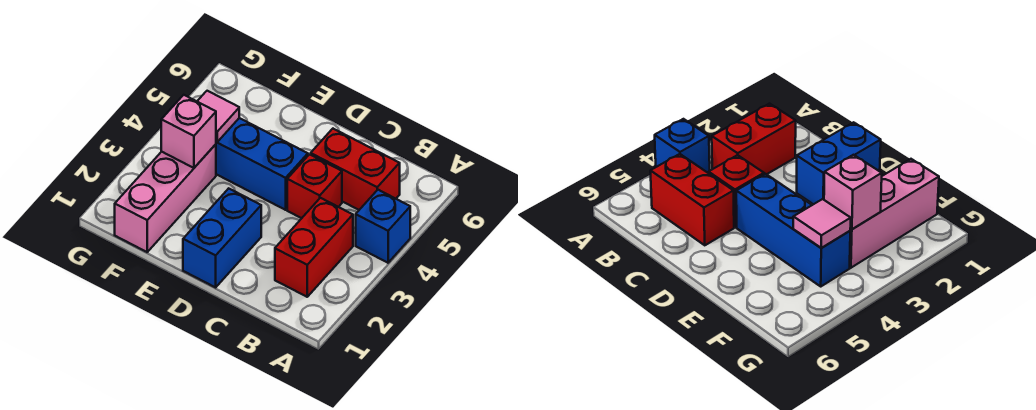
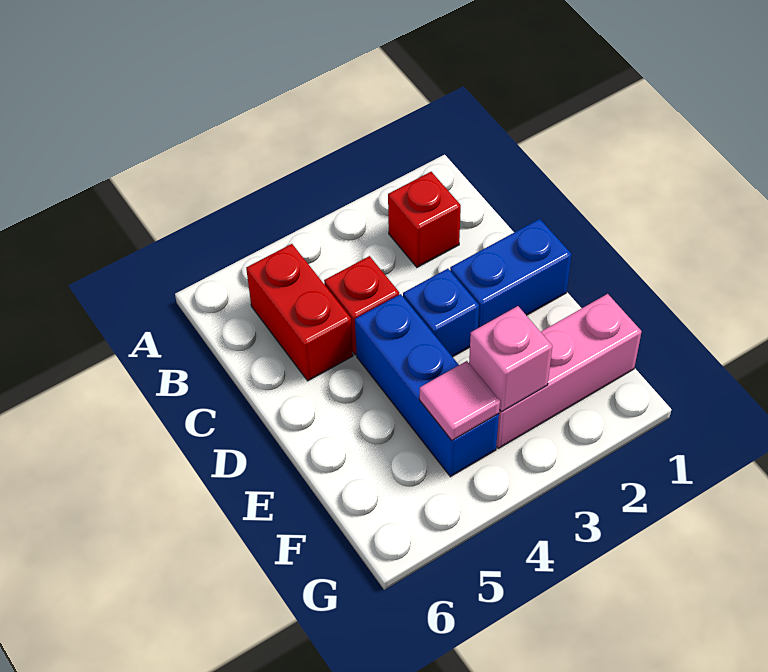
blue brick A4 level 1 -> blue brick D3 level 1
red brick B2:B3 level 1 -> red brick B2 level 1

